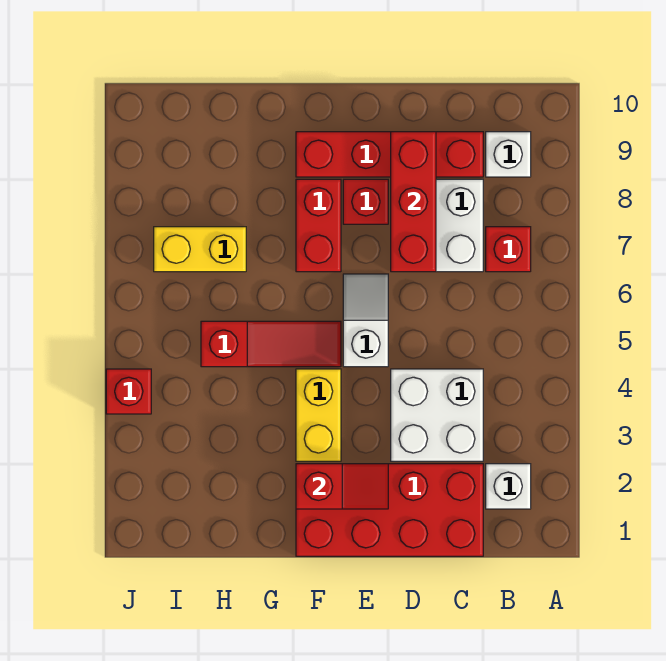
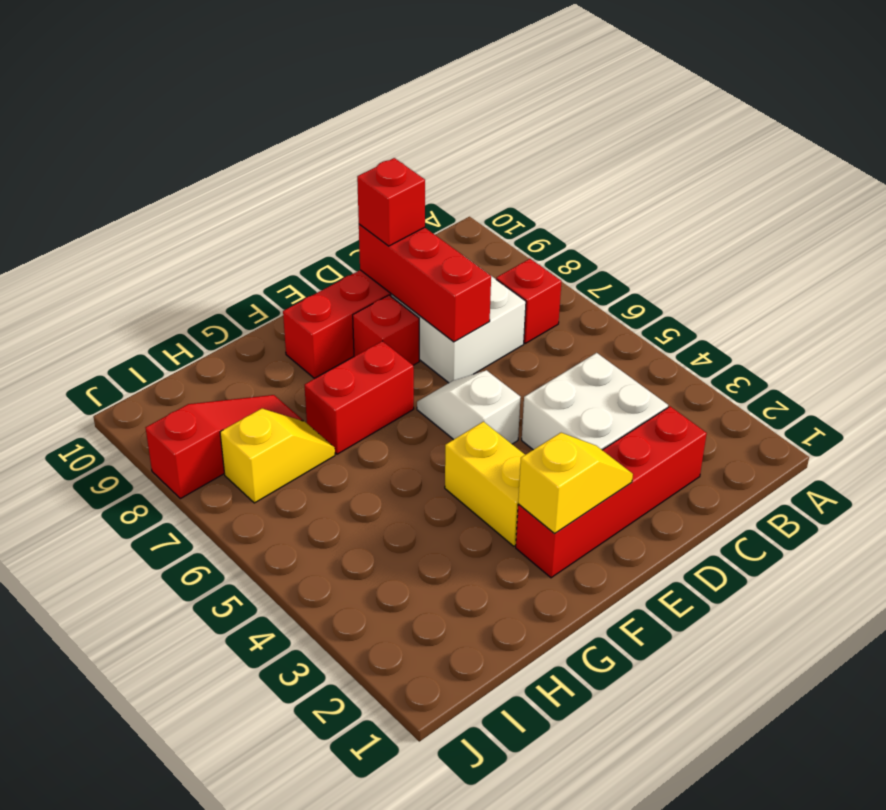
white brick B2 level 1 -> none
white brick B9 level 1 -> none
red brick C1:F2 level 1 -> red brick C2:F2 level 1
red slope E2:F2 level 2 top F -> yellow slope E2:F2 level 2 top F
red slope F5:H5 level 1 top H -> red slope H8:J8 level 1 top J
red brick F7:F8 level 1 -> red brick F7:G7 level 1
yellow brick H7:I7 level 1 -> yellow slope H7:I7 level 1 top I
red brick J4 level 1 -> red brick D9 level 3

